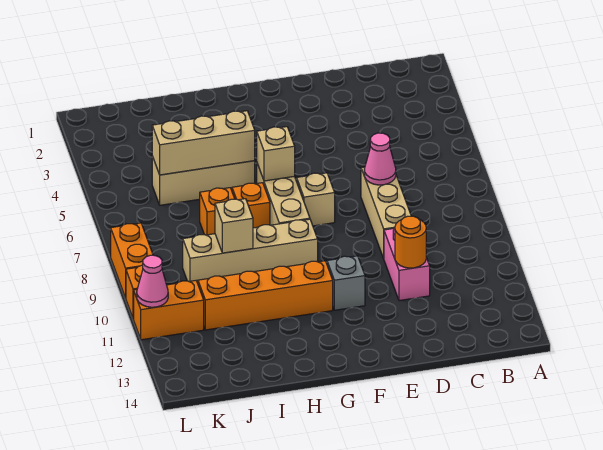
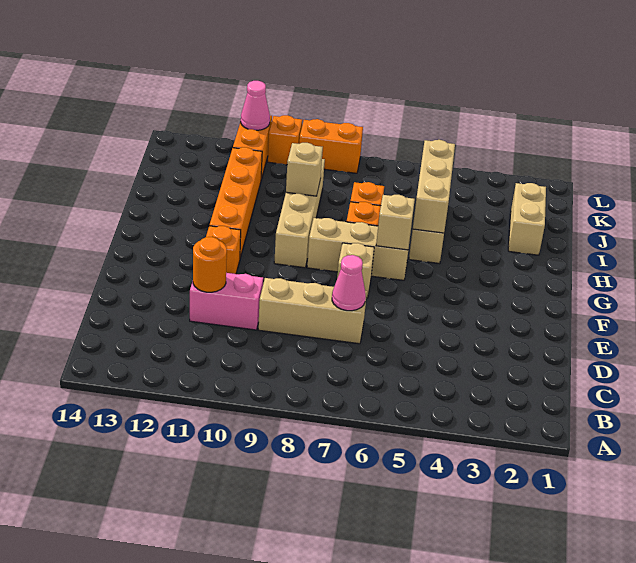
grey brick F11 level 1 -> orange brick F11 level 1
none -> tan brick I2:J2 level 1

